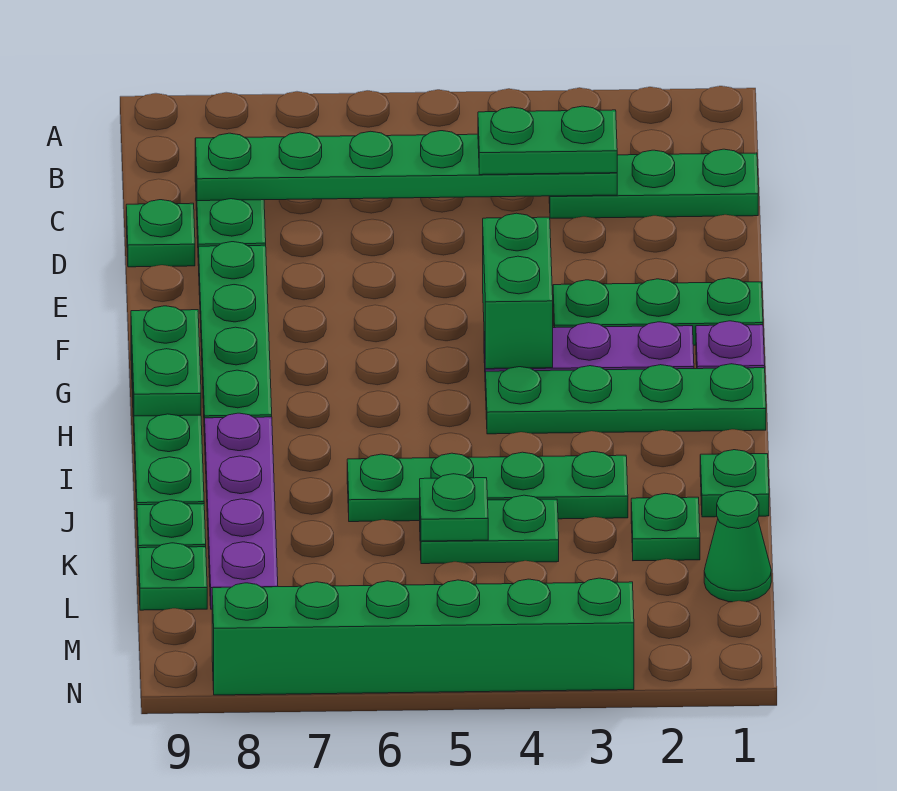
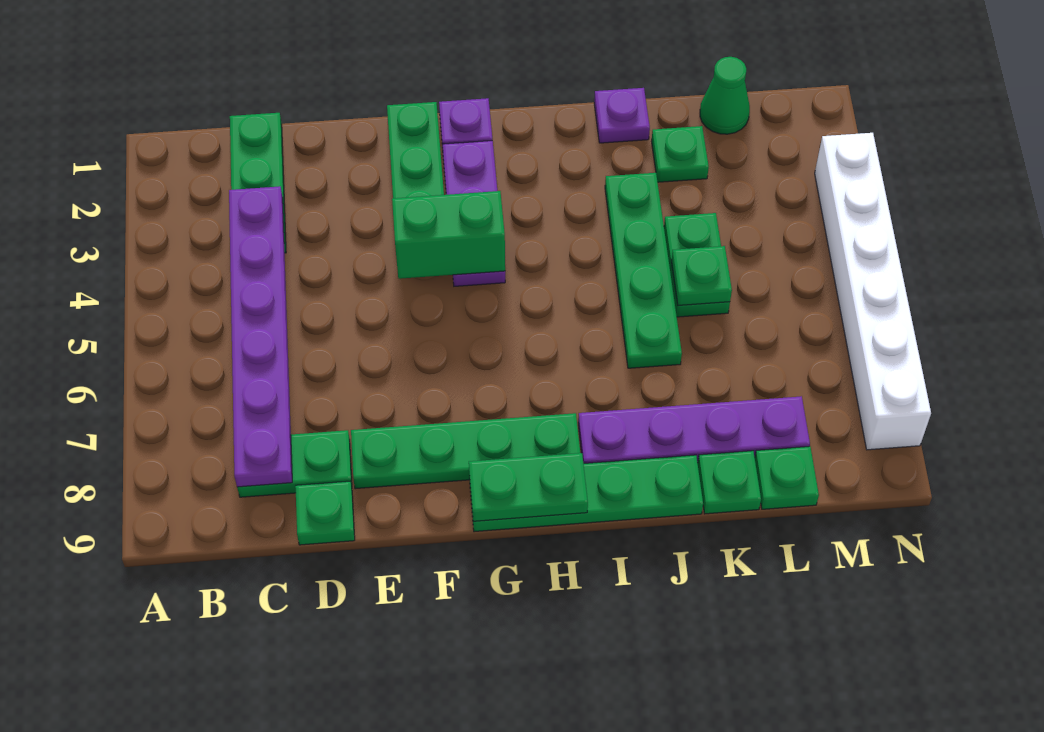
green plate C3:C8 level 2 -> purple plate C3:C8 level 2
green plate C3:C4 level 3 -> none
green plate H1:H4 level 1 -> none
green plate J1 level 1 -> purple plate J1 level 1
green brick N3:N8 level 1 -> white brick N3:N8 level 1

